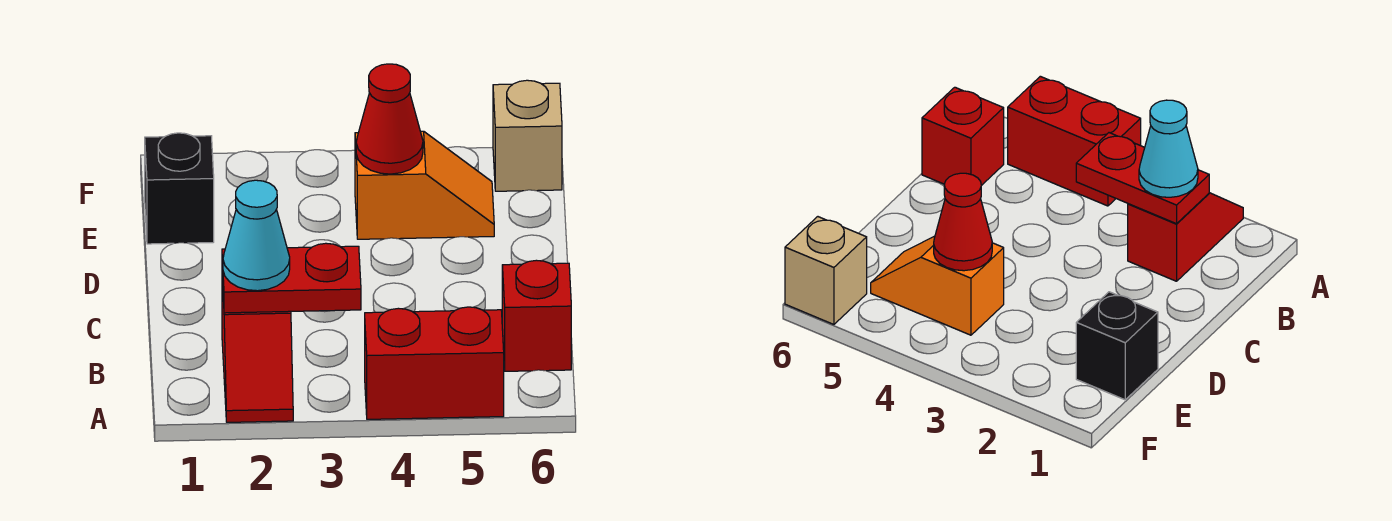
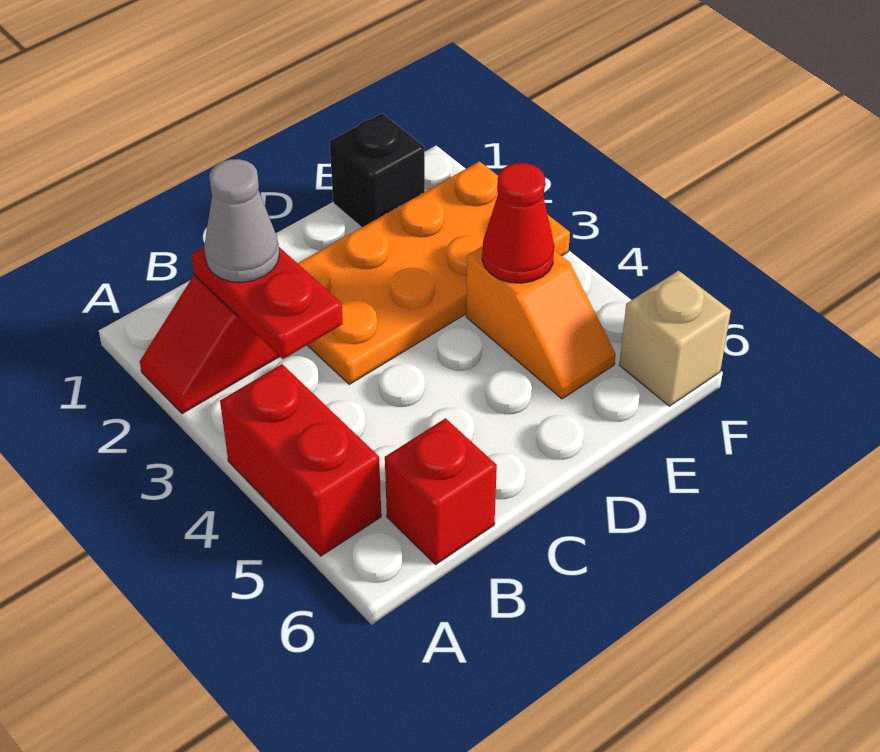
cyan cone B2 level 3 -> grey cone B2 level 3
none -> orange plate C2:F3 level 1

